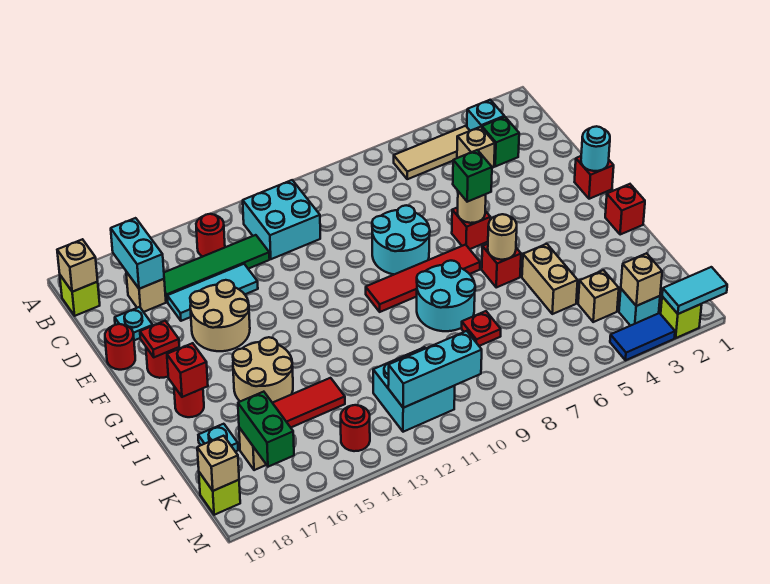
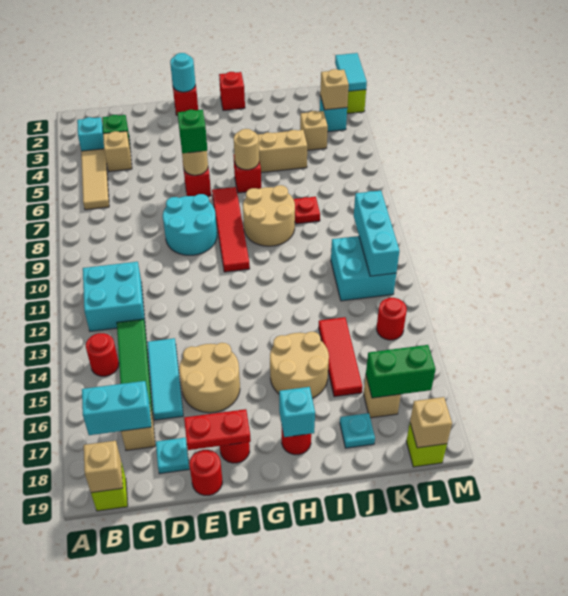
red plate F18 level 2 -> red plate E18:F18 level 2
cyan round brick H8:I9 level 1 -> tan round brick H8:I9 level 1
red brick H18 level 2 -> cyan brick H18 level 2
blue tile M3:M4 level 1 -> none

